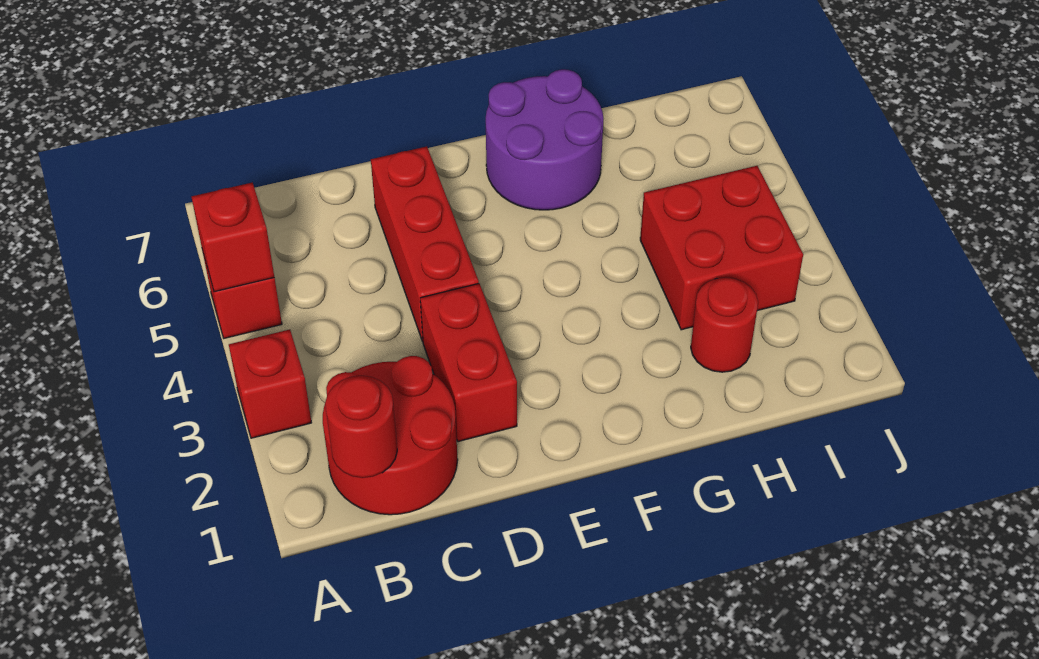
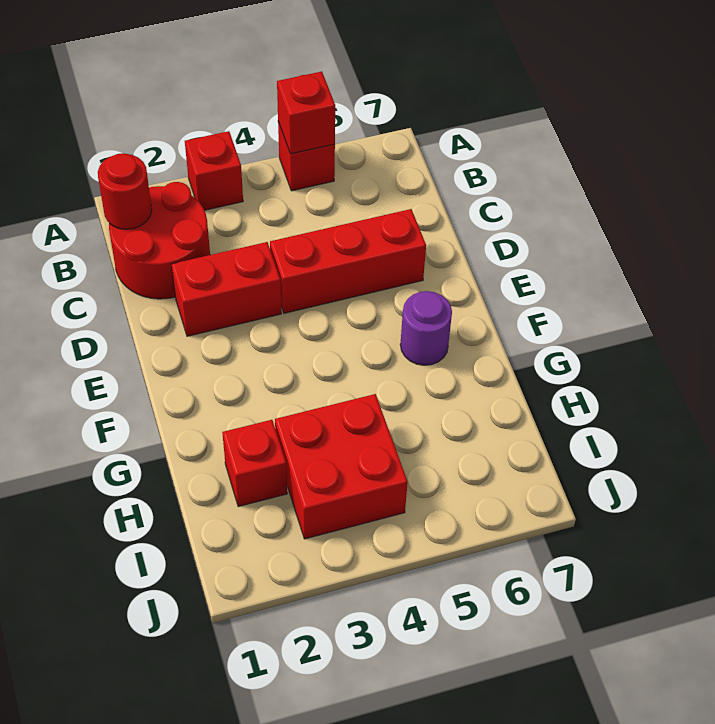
purple round brick F6:G7 level 1 -> purple round brick F6 level 1
red round brick H2 level 1 -> red brick H2 level 1

